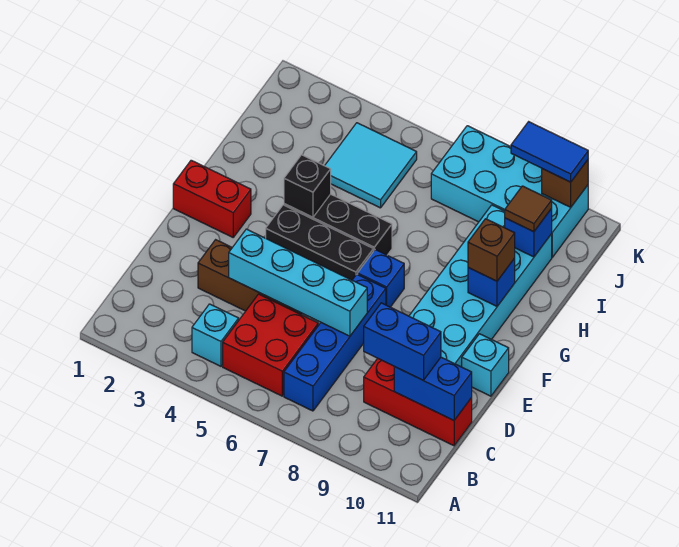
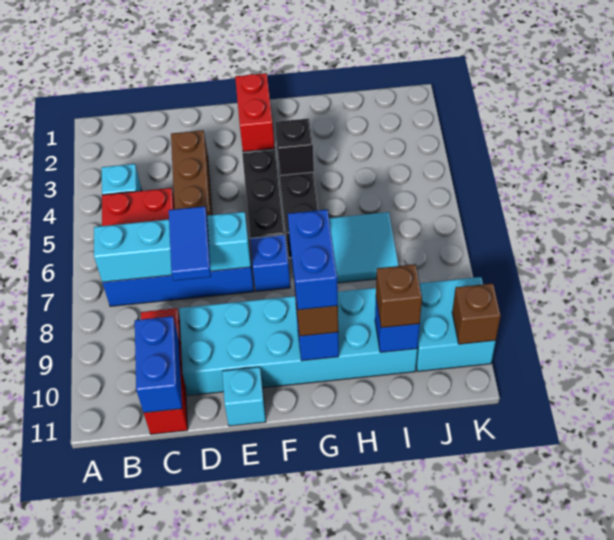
blue brick C9:C10 level 3 -> blue brick G9:G10 level 4
cyan brick D4:D7 level 2 -> cyan brick B7:E7 level 2
cyan tile I4:J5 level 1 -> cyan tile H6:I7 level 1
brown tile I10 level 3 -> brown brick I10 level 3
cyan brick J7:K10 level 1 -> cyan brick J9:K10 level 1
blue tile K9:K10 level 3 -> blue tile D7:D8 level 3

